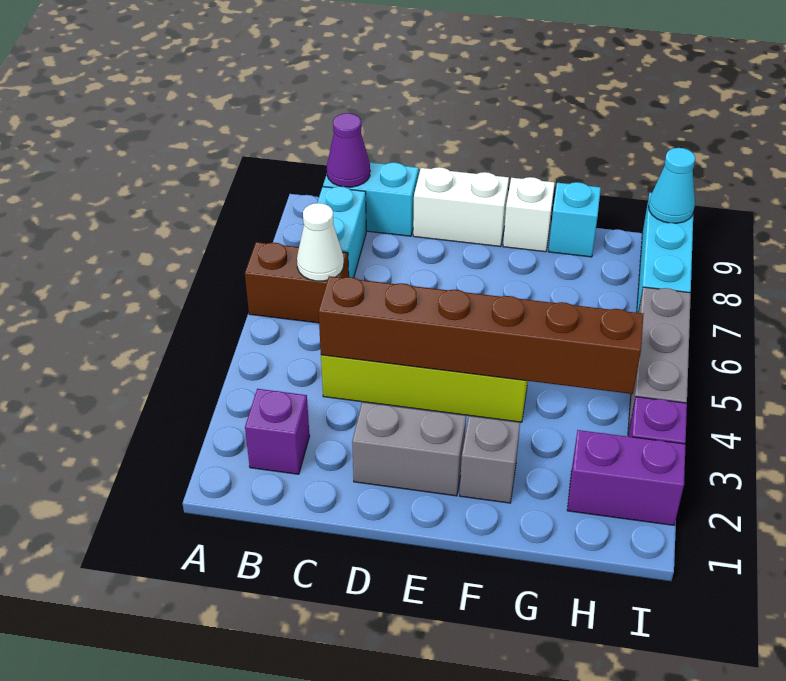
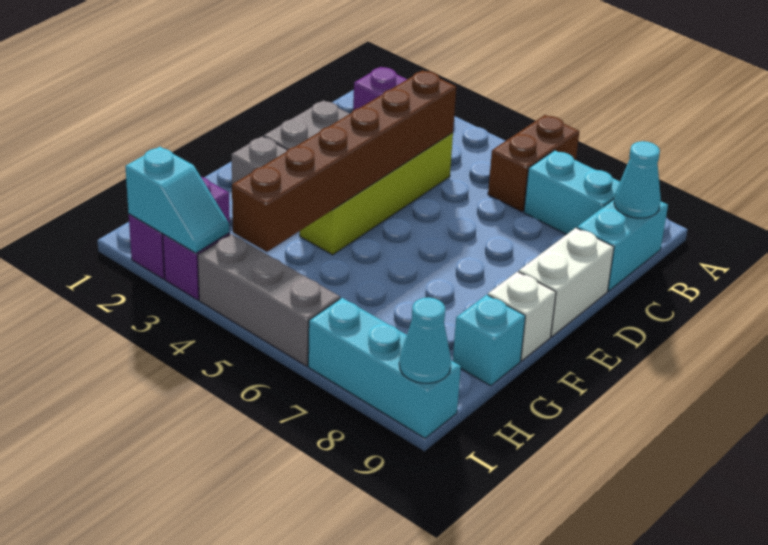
white cone B6 level 2 -> none
purple cone B9 level 2 -> cyan cone B9 level 2
none -> cyan slope I2:I3 level 2 top 2

